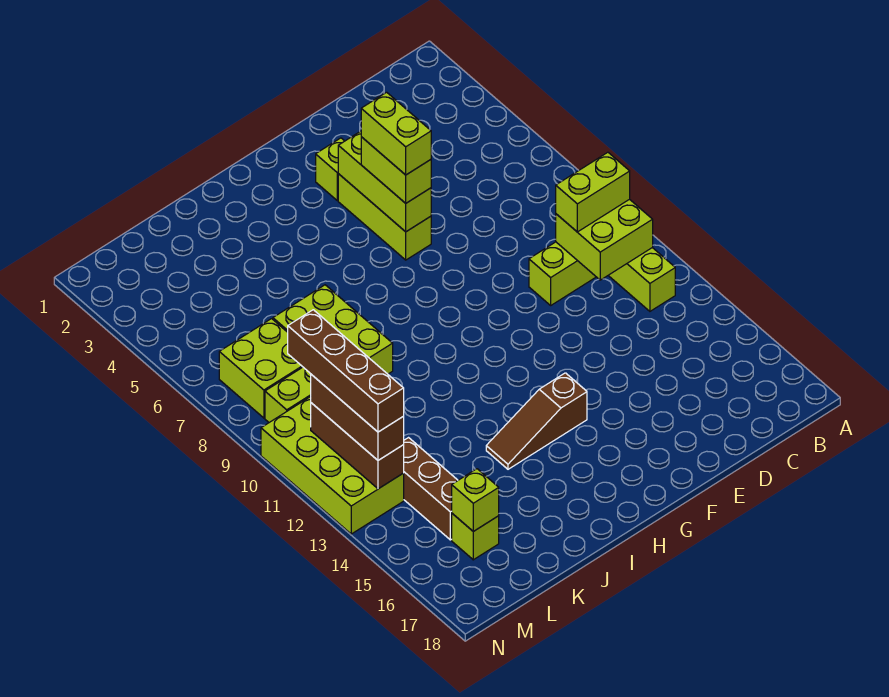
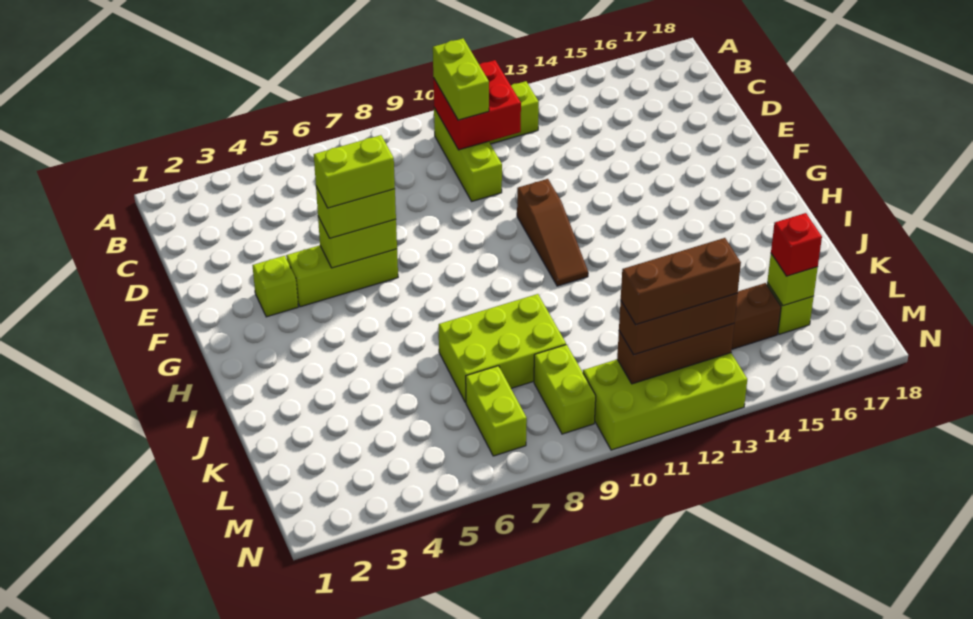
lime brick B10:C11 level 2 -> red brick B10:C11 level 2
lime brick F4:F6 level 2 -> lime brick F5:F6 level 2
brown slope G14:I14 level 1 top G -> brown slope F11:H11 level 1 top F
lime brick L7:M8 level 1 -> lime brick L7:M7 level 1
none -> red brick L16 level 3
brown brick M10:M13 level 4 -> brown brick M11:M13 level 4

